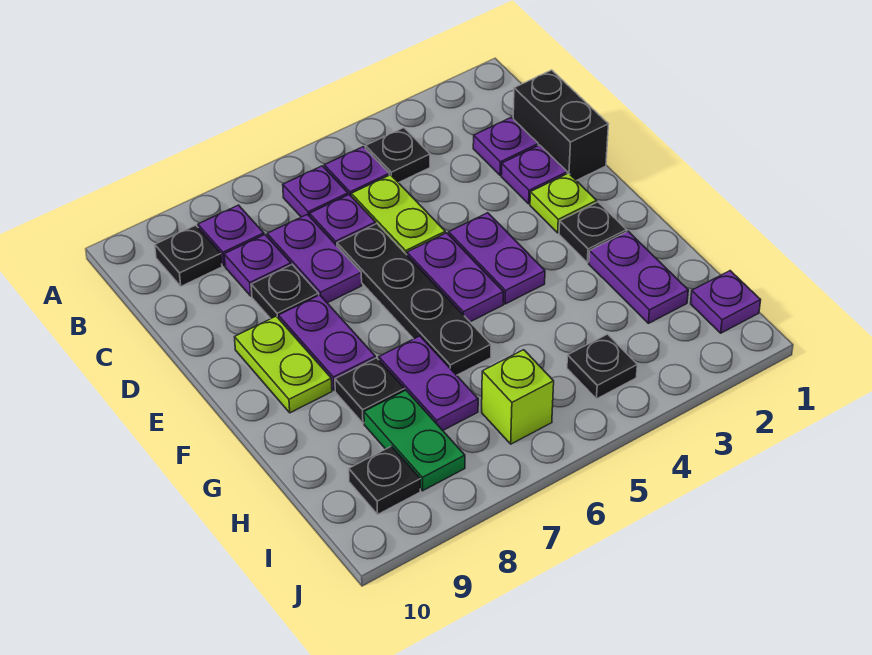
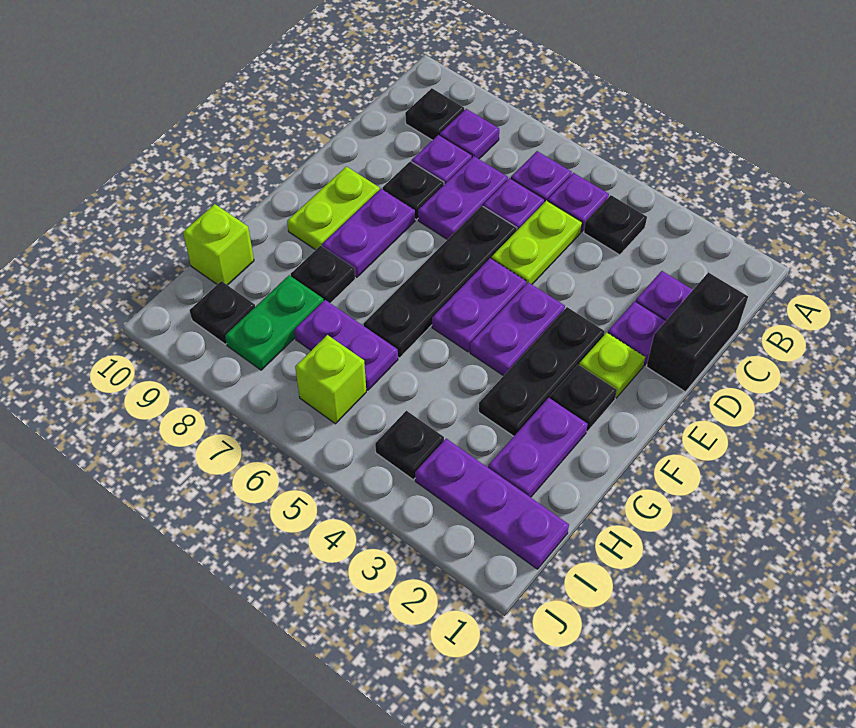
none -> black plate E3:G3 level 1
purple plate G7:H7 level 1 -> purple plate H6:H7 level 1
none -> lime brick H10 level 1
purple plate I1 level 1 -> purple plate I1:I3 level 1

